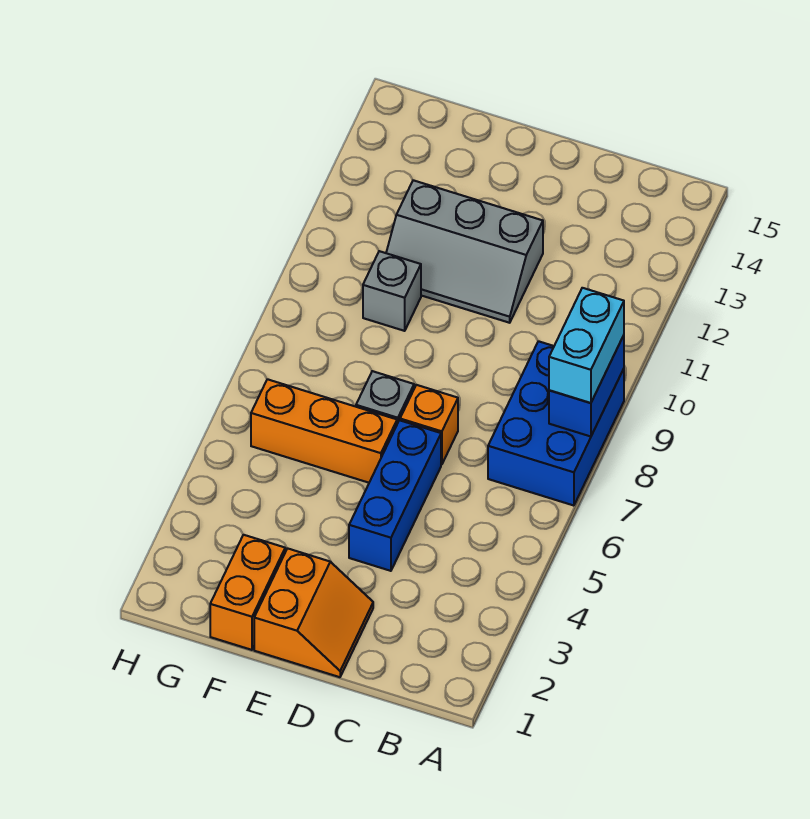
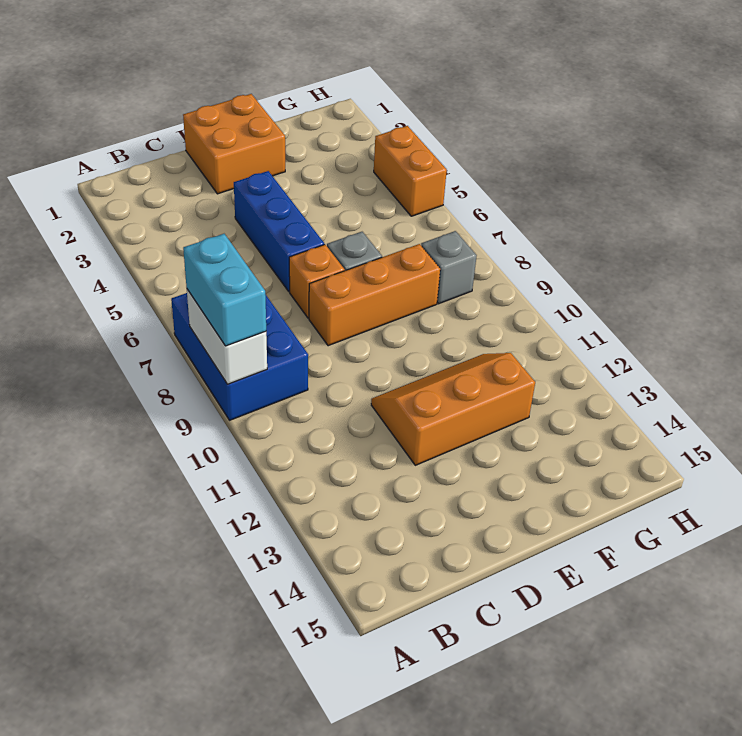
blue brick A8:A9 level 2 -> white brick A8:A9 level 2
orange slope D1:E2 level 1 top E -> orange brick D1:E2 level 1
grey slope D11:F12 level 1 top 12 -> orange slope D11:F12 level 1 top 12
orange brick E6:G6 level 1 -> orange brick D8:F8 level 1
orange brick F1:F2 level 1 -> orange brick H4:H5 level 1
grey brick F10 level 1 -> grey brick G8 level 1

